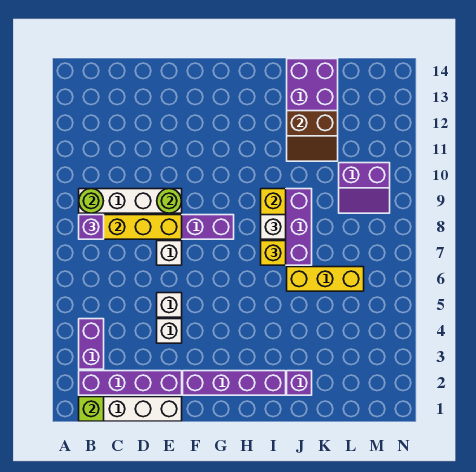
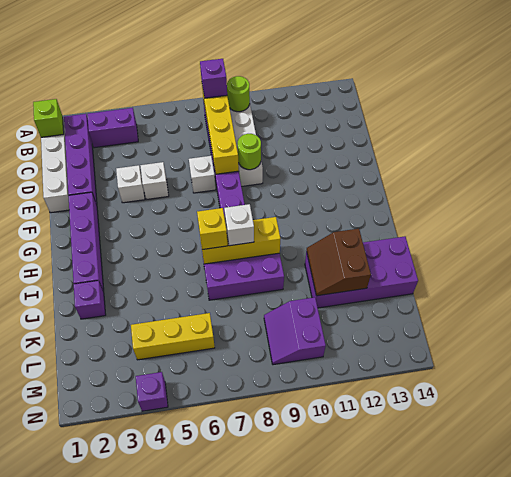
yellow brick J6:L6 level 1 -> yellow brick L4:L6 level 1
none -> purple brick N4 level 1

